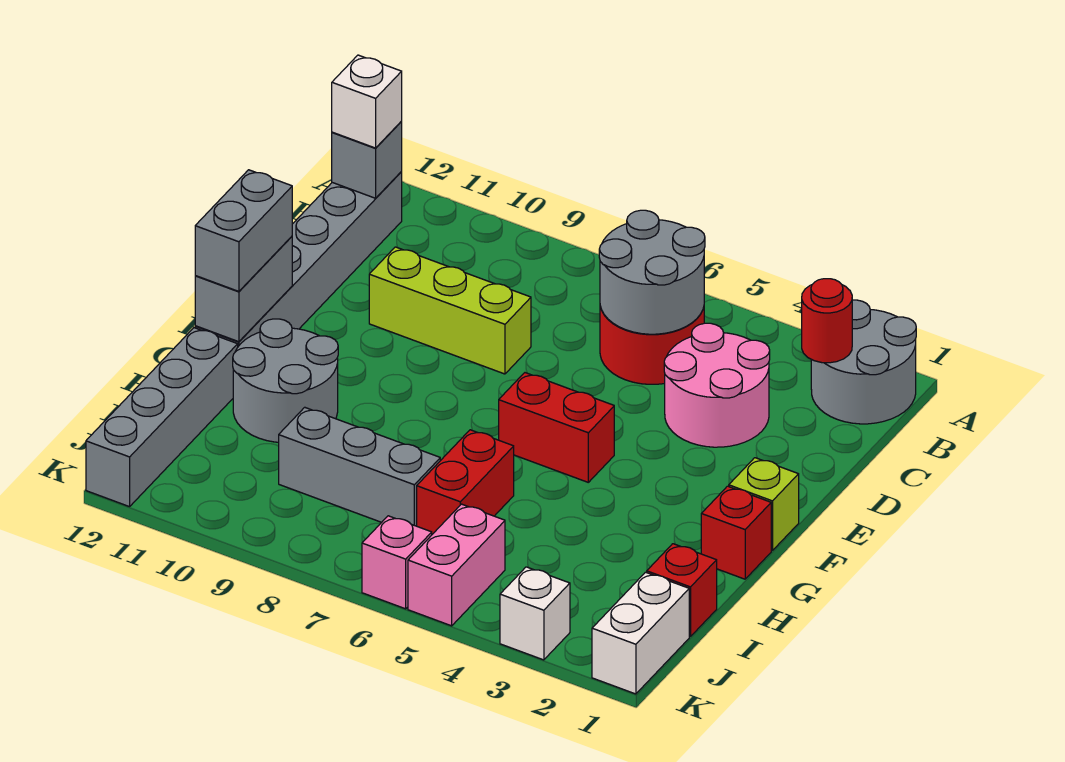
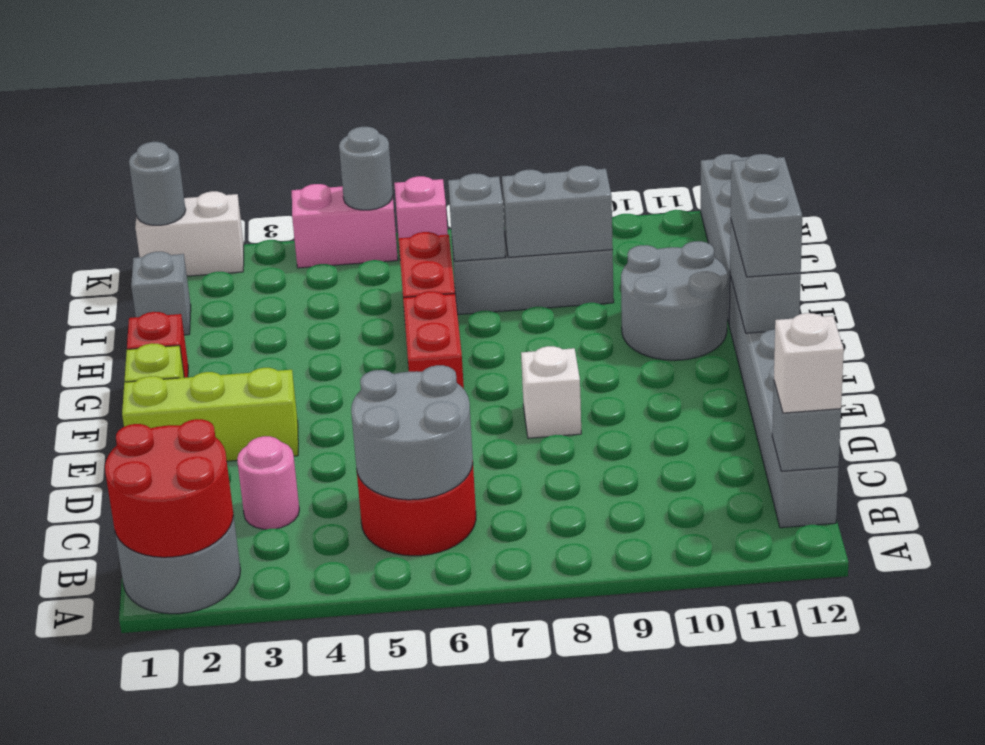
red round brick B2 level 2 -> red round brick A1:B2 level 2
pink round brick C3:D4 level 1 -> pink round brick C3 level 1
lime brick D8:D10 level 1 -> lime brick E1:E3 level 1
red brick F5:F6 level 1 -> red brick F6:G6 level 1
red brick I1 level 1 -> grey brick I1 level 1
none -> grey brick I7 level 2
none -> grey brick I8:I9 level 2
white brick J1:K1 level 1 -> white brick K1:K2 level 1
pink brick J5:K5 level 1 -> pink brick K4:K5 level 1
none -> grey round brick K1 level 2
white brick K3 level 1 -> white brick E8 level 1
none -> grey round brick K5 level 2

